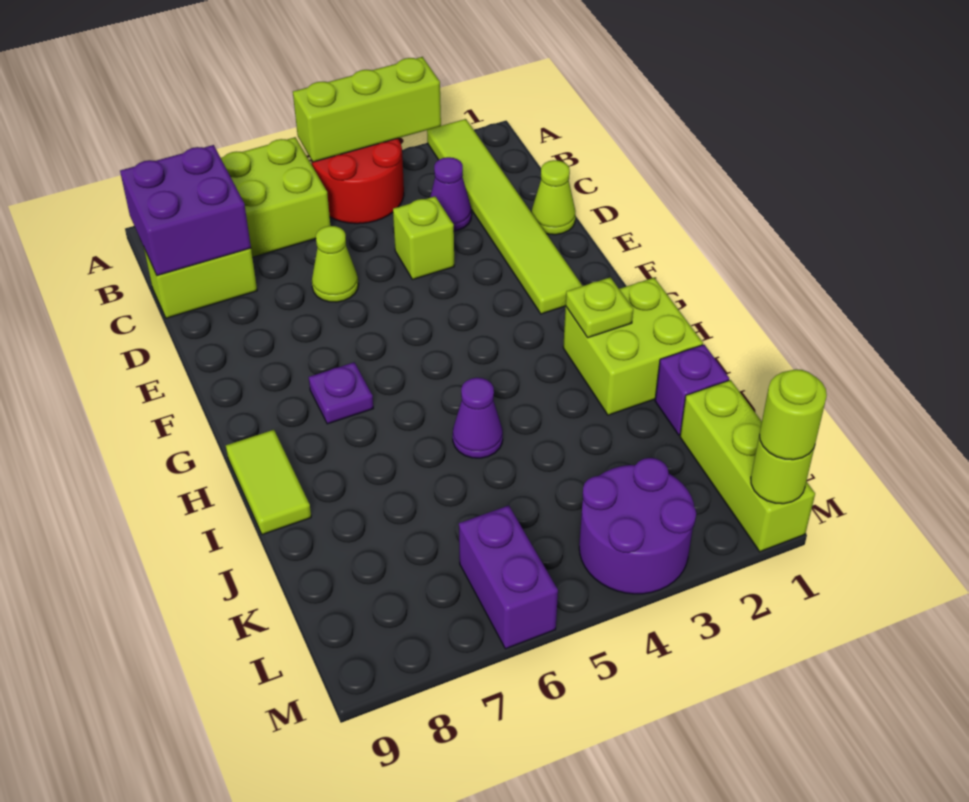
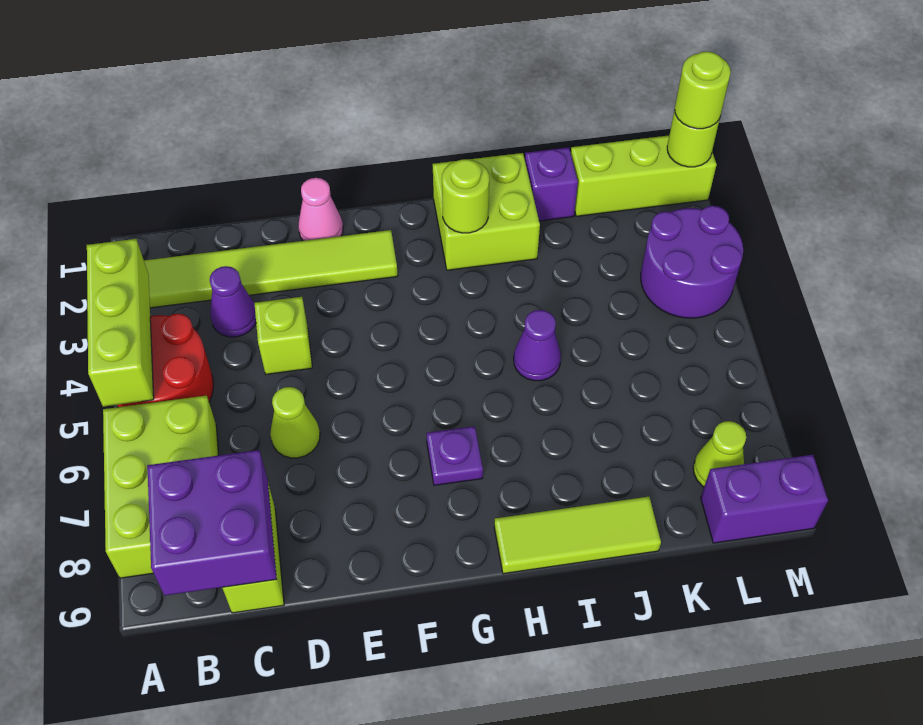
lime cone D1 level 1 -> lime cone L8 level 1
none -> pink cone E1 level 1
lime plate H2 level 2 -> lime round brick H2 level 2
lime tile H9:I9 level 1 -> lime tile H9:J9 level 1
purple brick L6:M6 level 1 -> purple brick L9:M9 level 1

